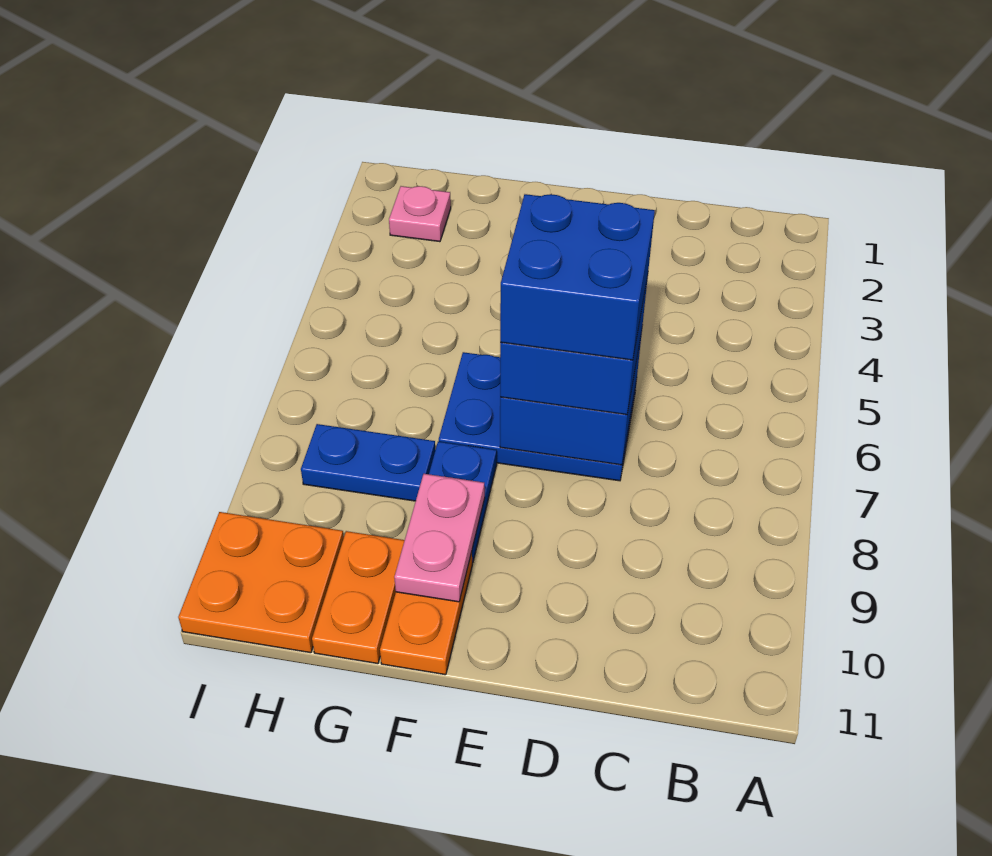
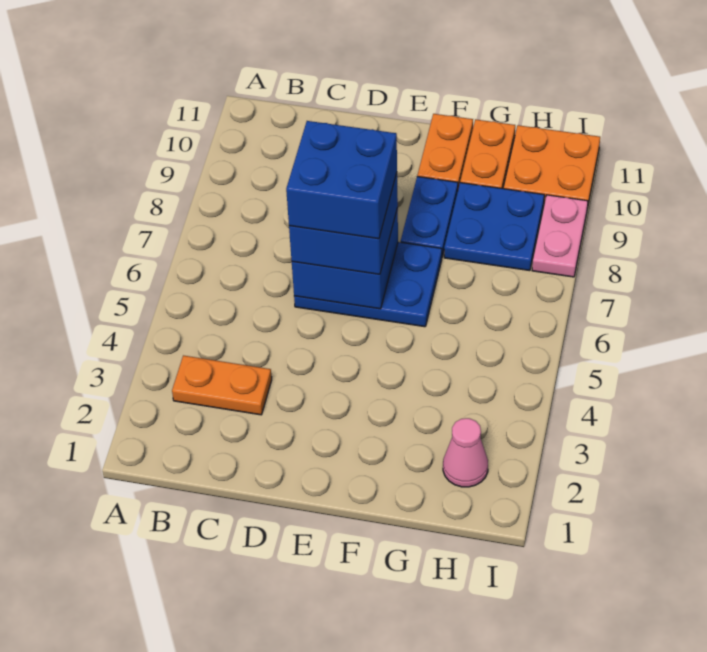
none -> orange plate B3:C3 level 1
pink plate F9:F10 level 2 -> pink plate I8:I9 level 1
blue plate G8:H8 level 1 -> blue plate G8:H9 level 1
pink plate H2 level 1 -> pink cone H2 level 1

